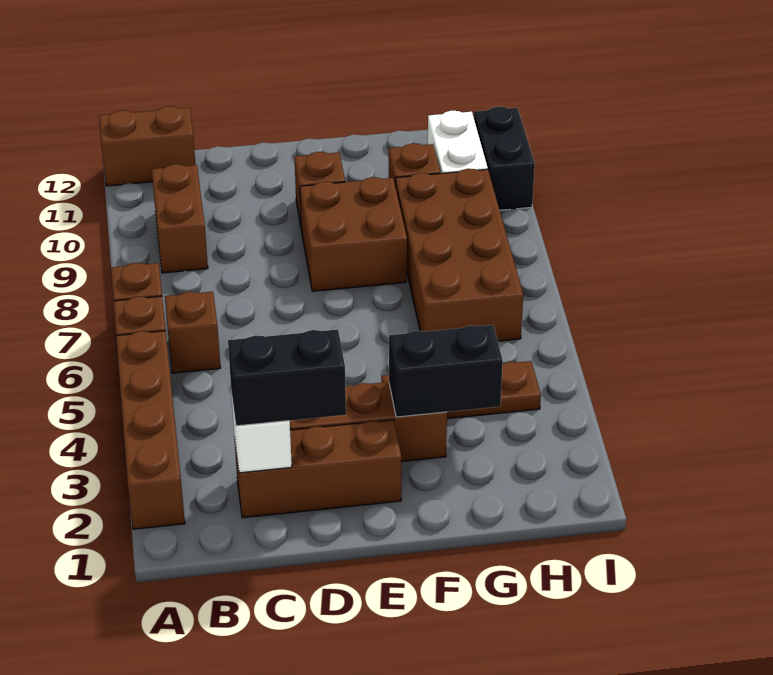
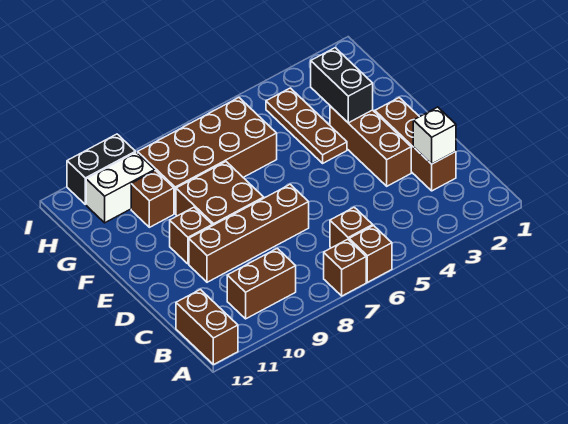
brown brick A2:A5 level 1 -> brown brick D7:D10 level 1
black brick C2:D2 level 3 -> none

